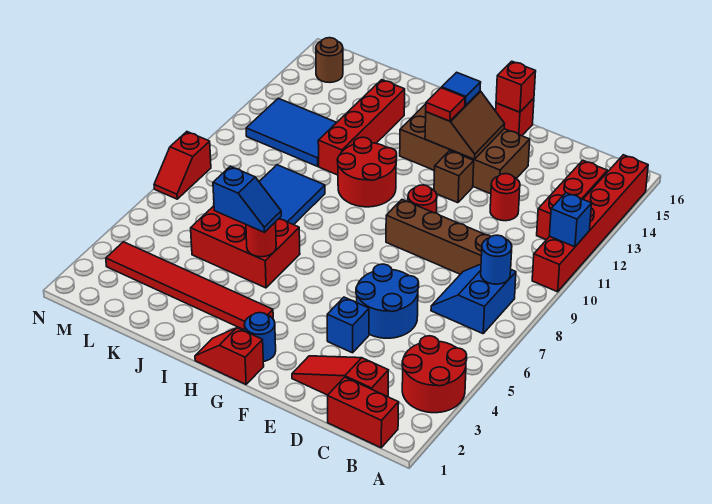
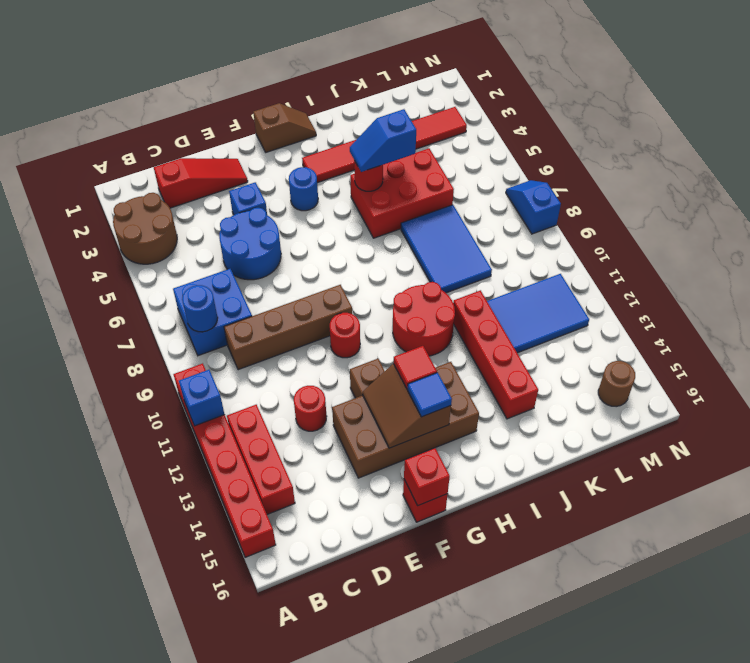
red round brick A3:B4 level 1 -> brown round brick A3:B4 level 1
red brick B1:C1 level 1 -> none
blue slope B7:C8 level 1 top B -> blue brick B7:C8 level 1
red slope G1:H1 level 1 top G -> brown slope G1:H1 level 1 top G
blue round brick G2 level 1 -> blue round brick G4 level 1
red slope N7:N8 level 1 top 8 -> blue slope N7:N8 level 1 top 8

